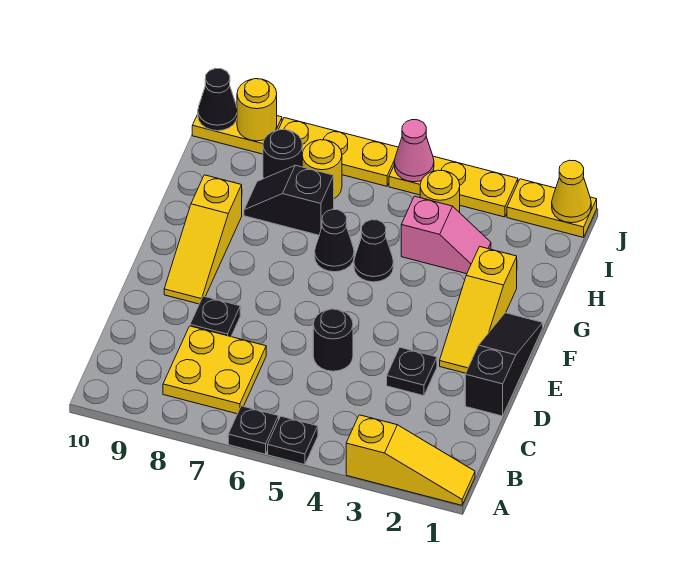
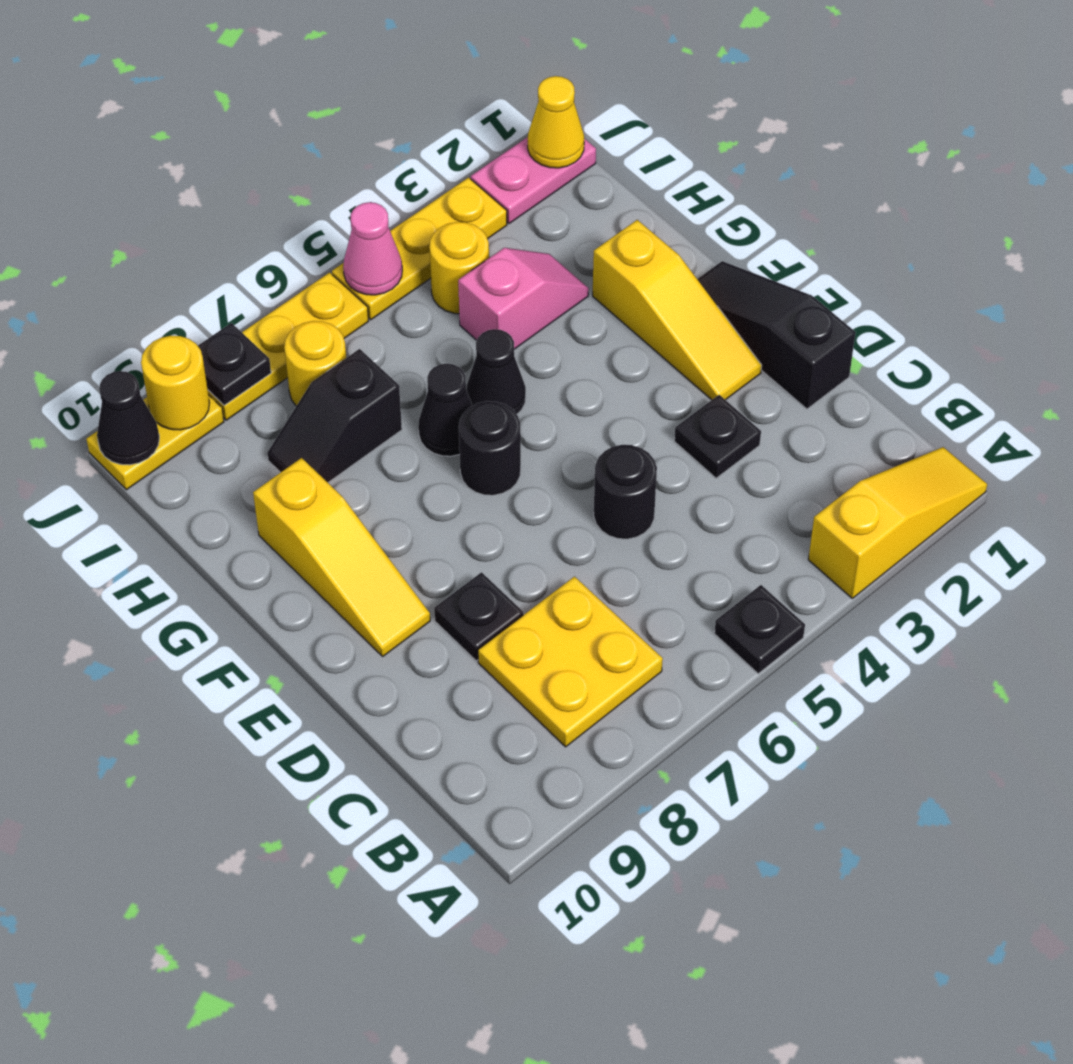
black plate A6 level 1 -> black plate J8 level 2
black round brick I8 level 1 -> black round brick F6 level 1
yellow plate J1:J2 level 1 -> pink plate J1:J2 level 1

